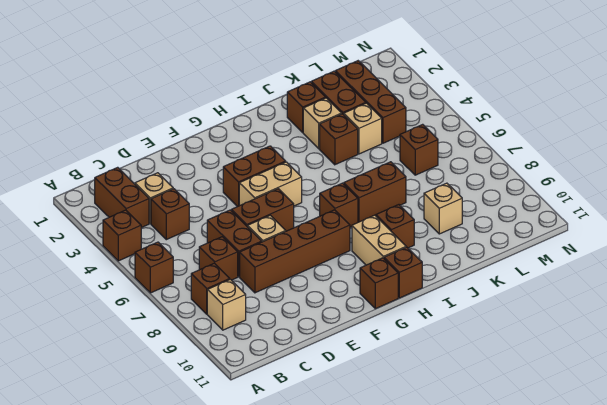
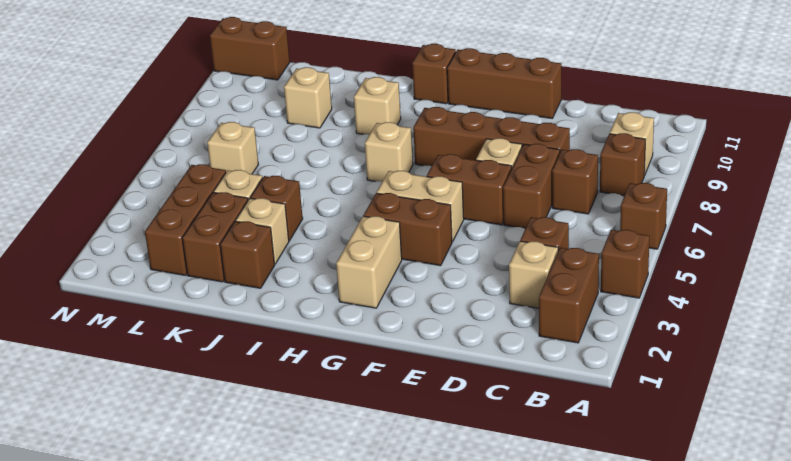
brown brick G11 level 1 -> brown brick E11:G11 level 1
brown brick H7 level 1 -> tan brick H7 level 1
tan brick H9:H10 level 1 -> tan brick G2:G3 level 1
brown brick I7:J7 level 1 -> brown brick M11:N11 level 1
brown brick I9 level 1 -> tan brick I9 level 1
brown brick L6 level 1 -> tan brick L6 level 1

